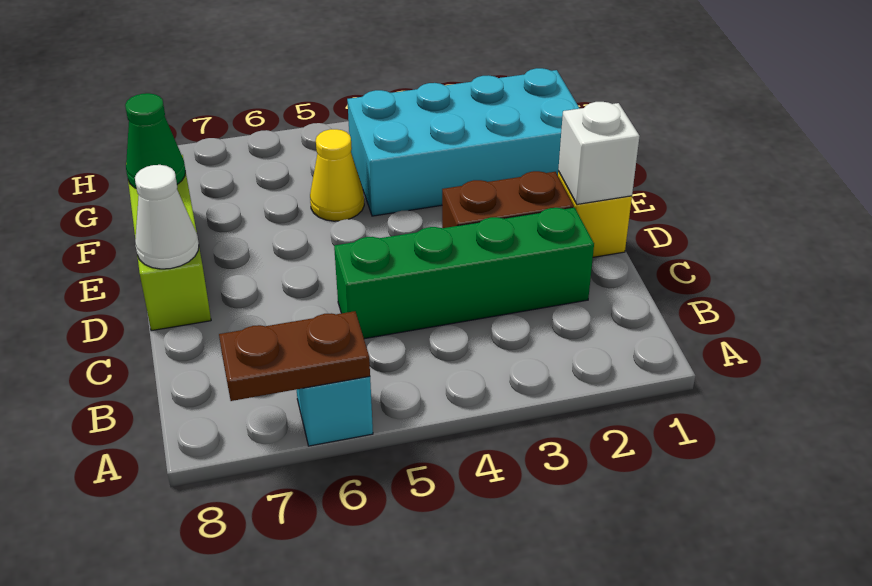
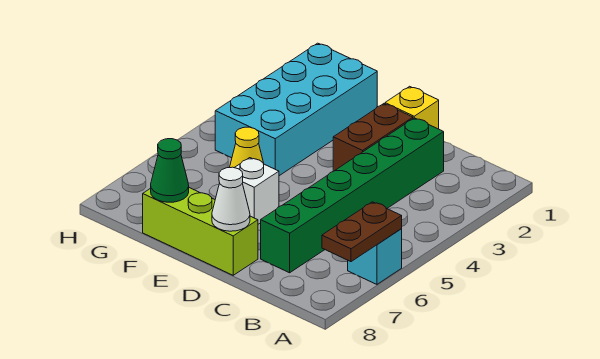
green brick C2:C5 level 1 -> green brick C2:C7 level 1
white brick D1 level 2 -> white brick E6 level 1

